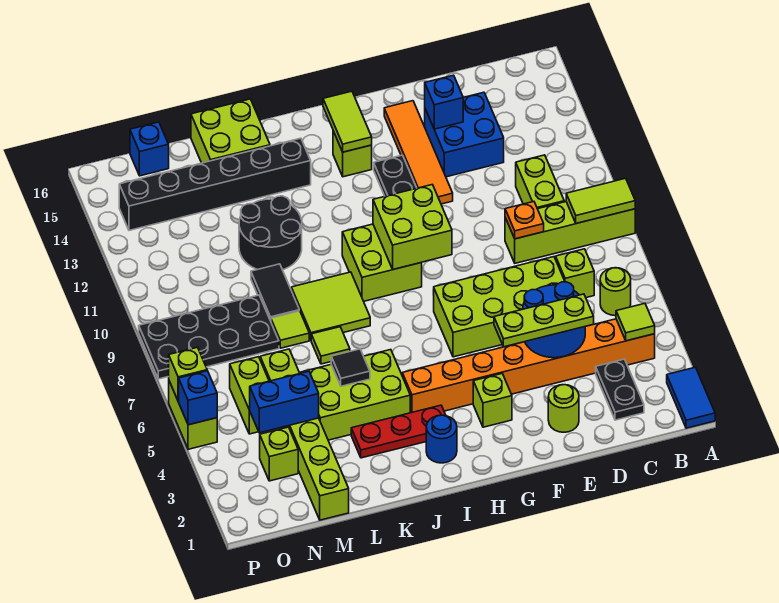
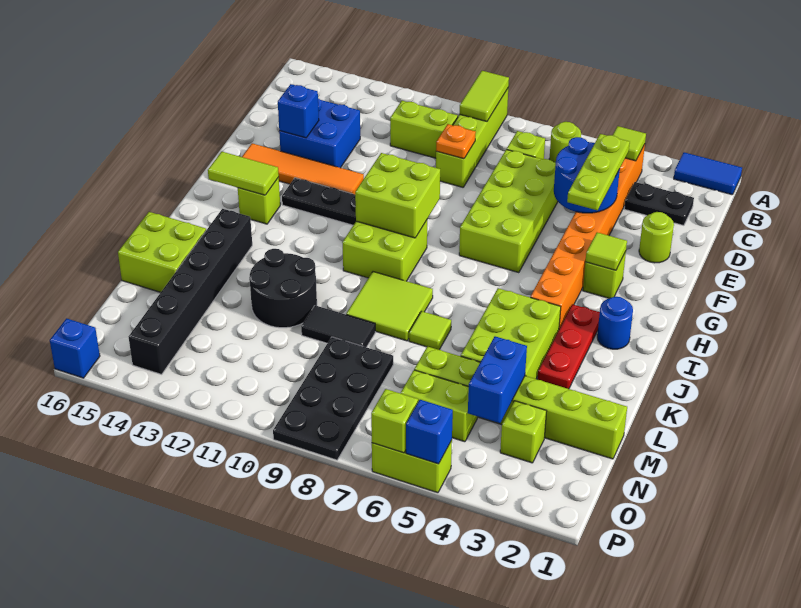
black tile K5 level 2 -> none
lime tile L8 level 1 -> lime tile G3 level 2
blue brick N16 level 1 -> blue brick P16 level 1

